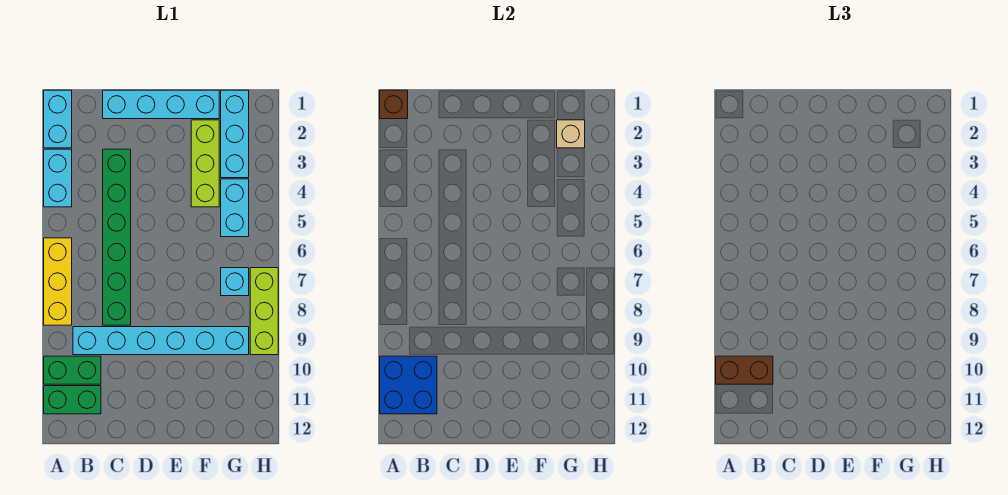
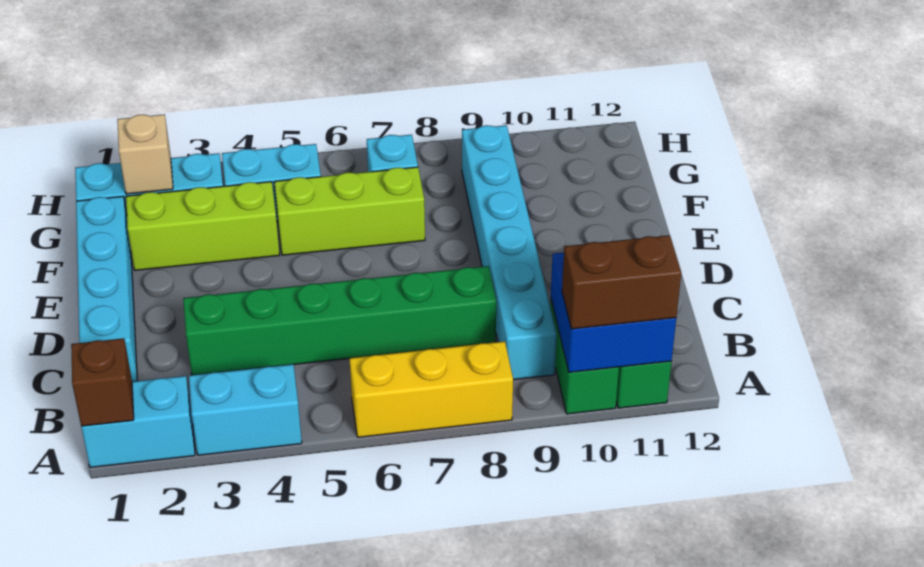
brown brick A10:B10 level 3 -> brown brick A10:A11 level 3
lime brick H7:H9 level 1 -> lime brick F5:F7 level 1

